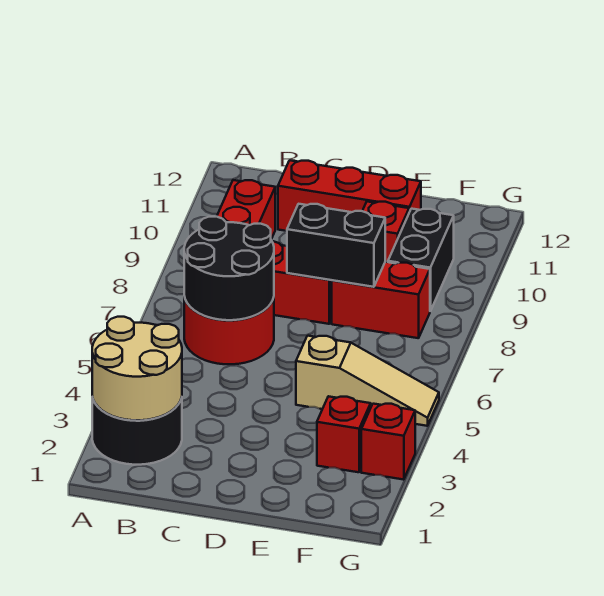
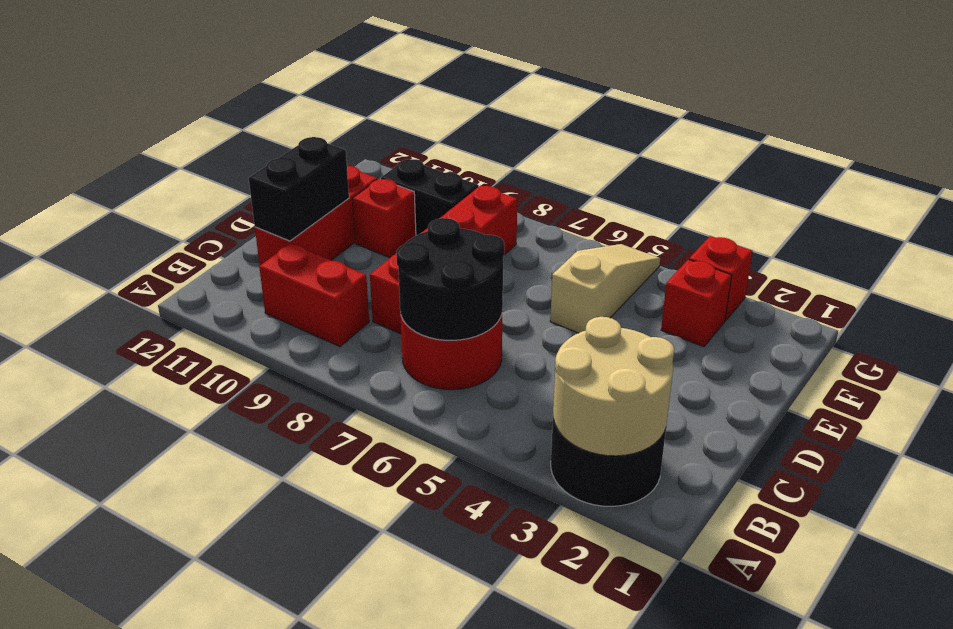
black brick D8:E8 level 2 -> black brick C11:D11 level 2

